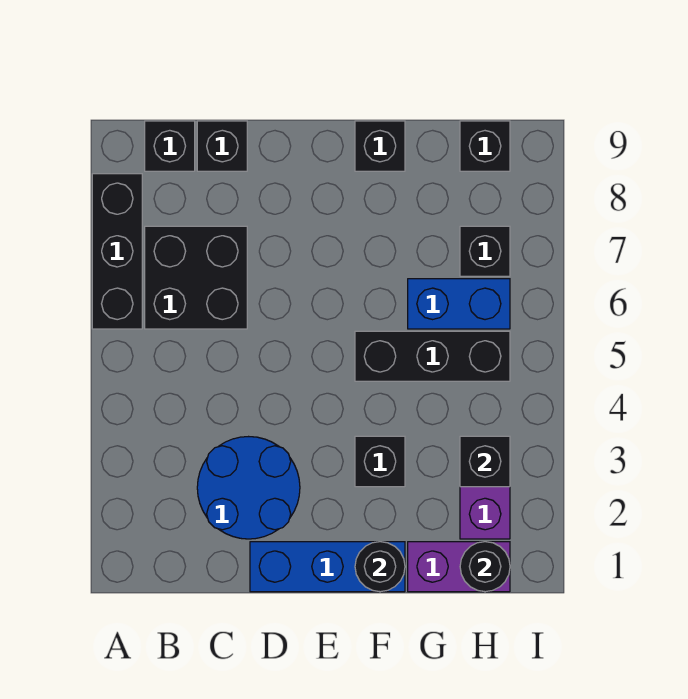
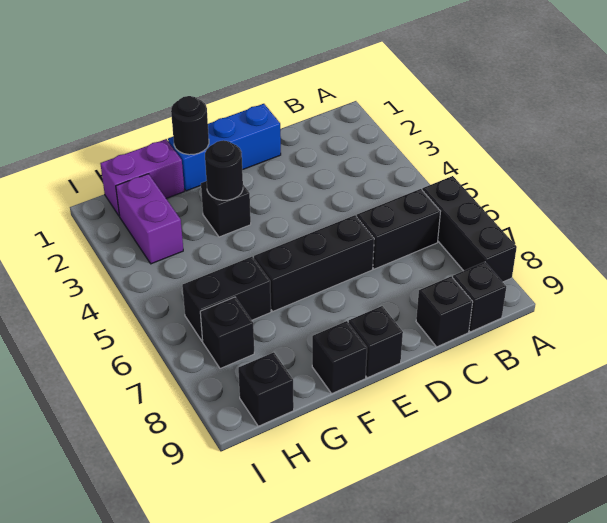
black brick B6:C7 level 1 -> black brick B6:C6 level 1
blue round brick C2:D3 level 1 -> none
black brick F5:H5 level 1 -> black brick D6:F6 level 1
blue brick G6:H6 level 1 -> black brick G6:H6 level 1
black round brick H1 level 2 -> black round brick F3 level 2
black brick H3 level 2 -> black brick E9 level 1

